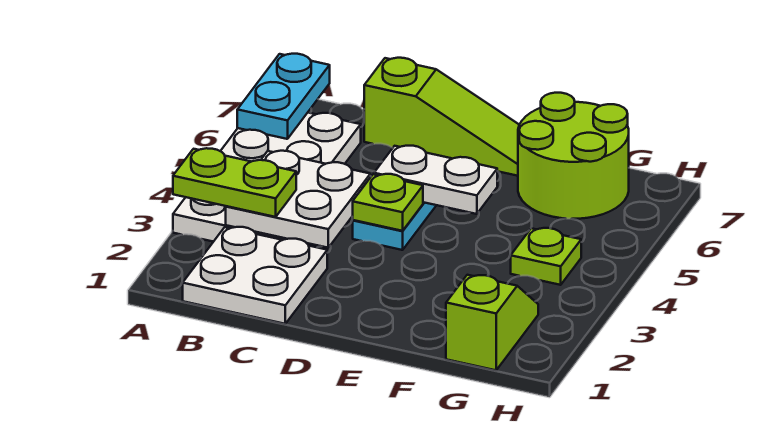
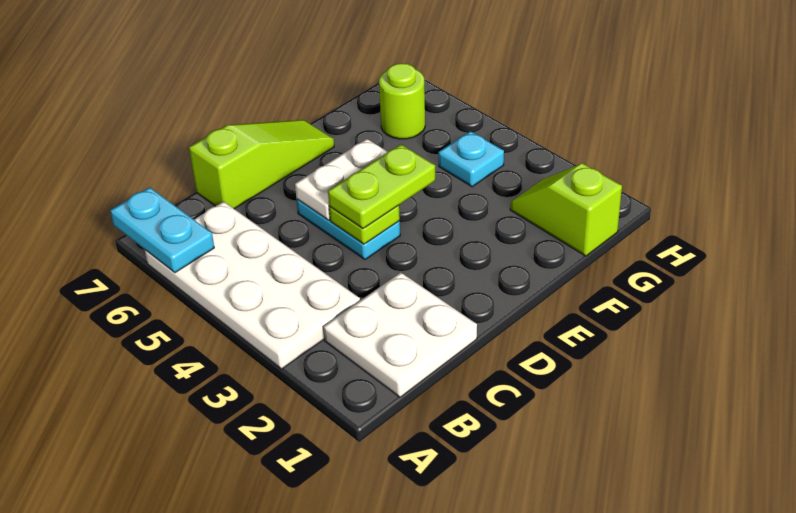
lime plate A3:B3 level 3 -> lime plate D4:E4 level 3
white plate B3:C4 level 2 -> none
lime round brick F6:G7 level 1 -> lime round brick G6 level 1
lime plate G4 level 1 -> cyan plate G4 level 1

